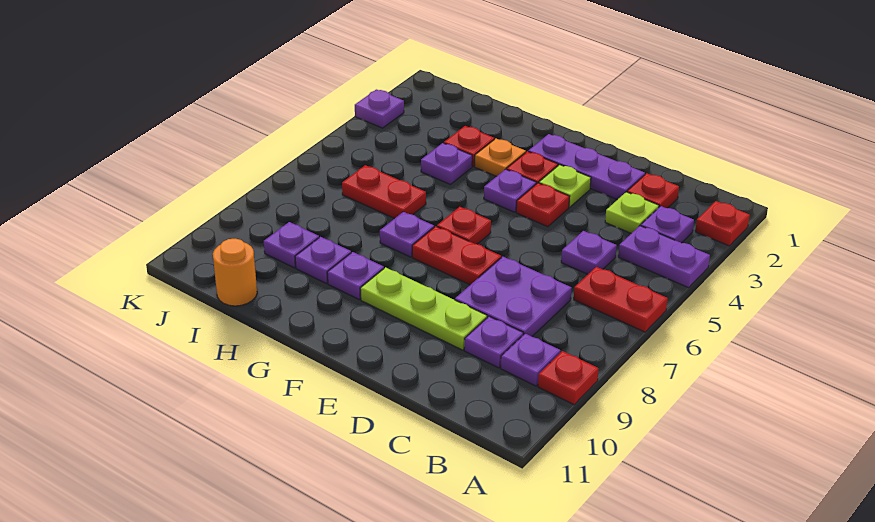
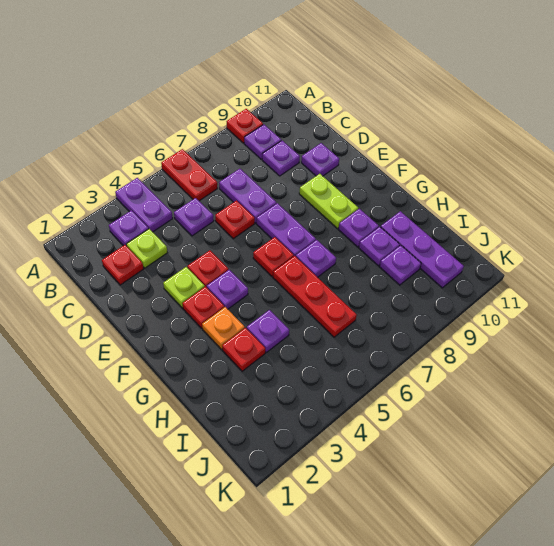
red plate A2 level 1 -> red plate D6 level 1
purple plate C7:D8 level 1 -> purple plate C7:D7 level 1
purple plate D2:F2 level 1 -> purple plate H10:J10 level 1
lime plate D9:F9 level 1 -> lime plate E9:F9 level 1
red plate E7:F7 level 1 -> purple plate E7:F7 level 1
red plate H6:I6 level 1 -> red plate G6:I6 level 1
orange round brick I11 level 1 -> none
purple plate K3 level 1 -> purple plate D10 level 1

